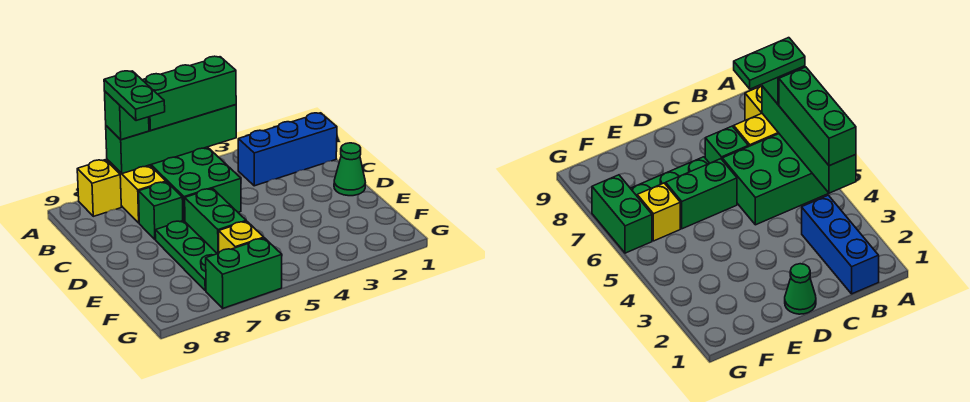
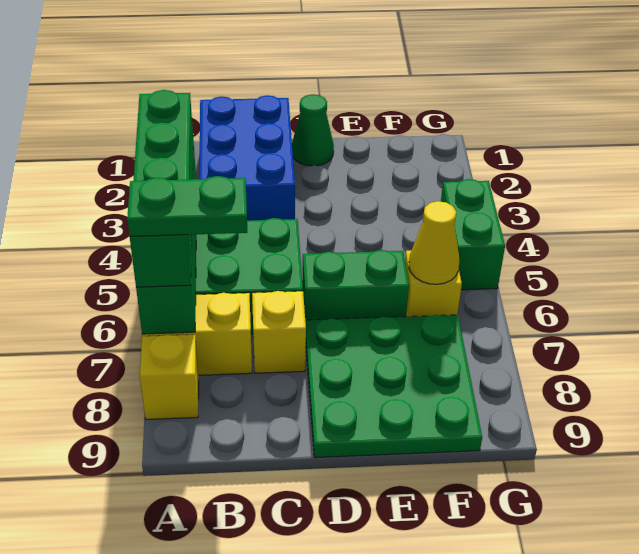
blue brick B1:B3 level 1 -> blue brick B1:C3 level 1
green brick C7 level 1 -> yellow brick C7 level 1
green plate D7:F7 level 1 -> green plate D7:F9 level 1
none -> yellow cone F6 level 2
green brick G6:G7 level 1 -> green brick G4:G5 level 1

